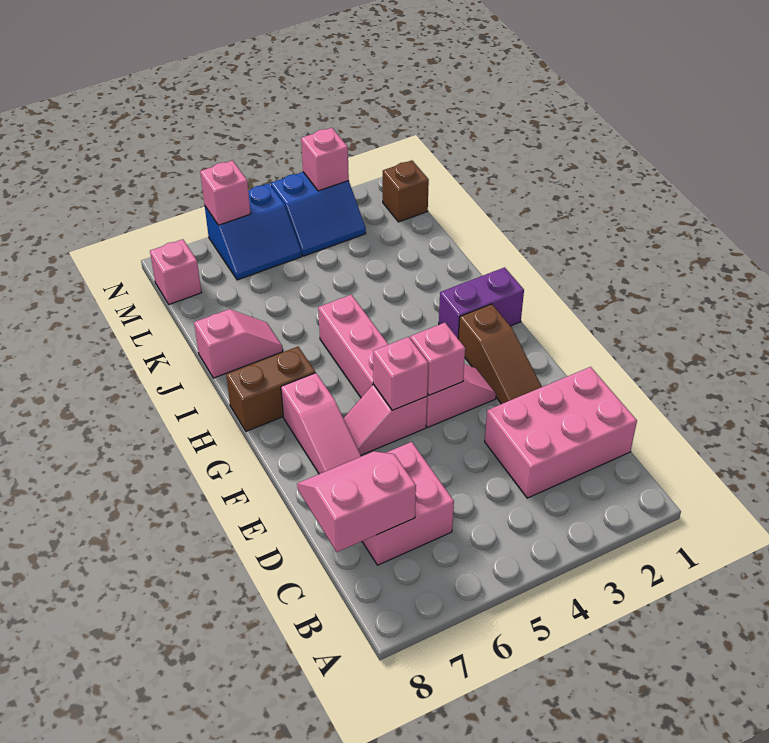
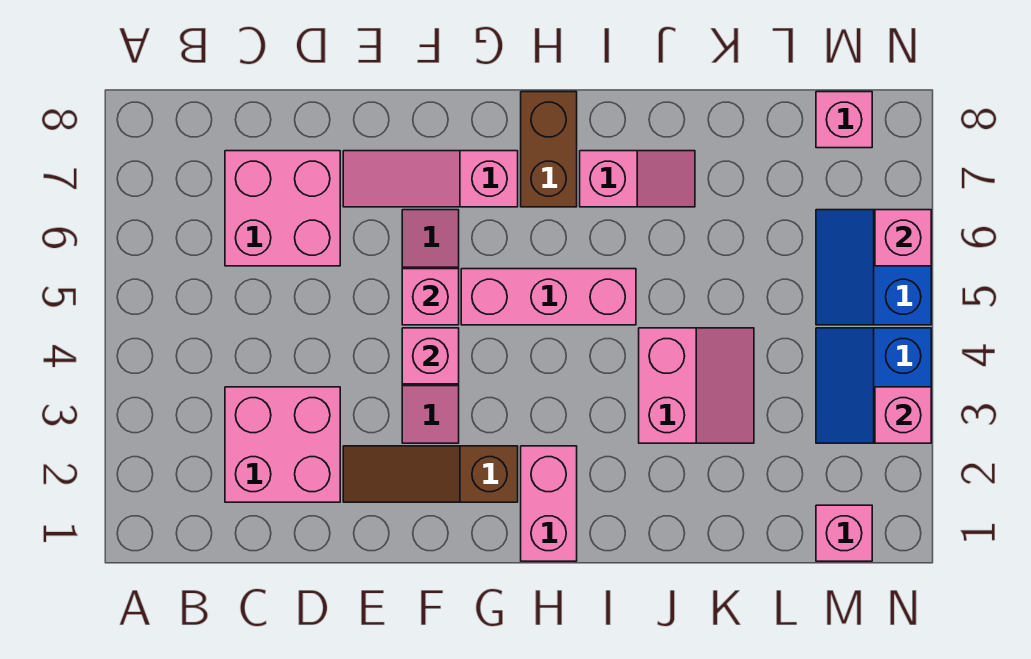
pink brick C1:D3 level 1 -> pink brick C2:D3 level 1
pink slope C7:D8 level 2 top C -> pink slope J3:K4 level 1 top J
purple brick H1:H2 level 1 -> pink brick H1:H2 level 1
pink slope J7:J8 level 1 top 8 -> pink slope I7:J7 level 1 top I
brown brick M1 level 1 -> pink brick M1 level 1

